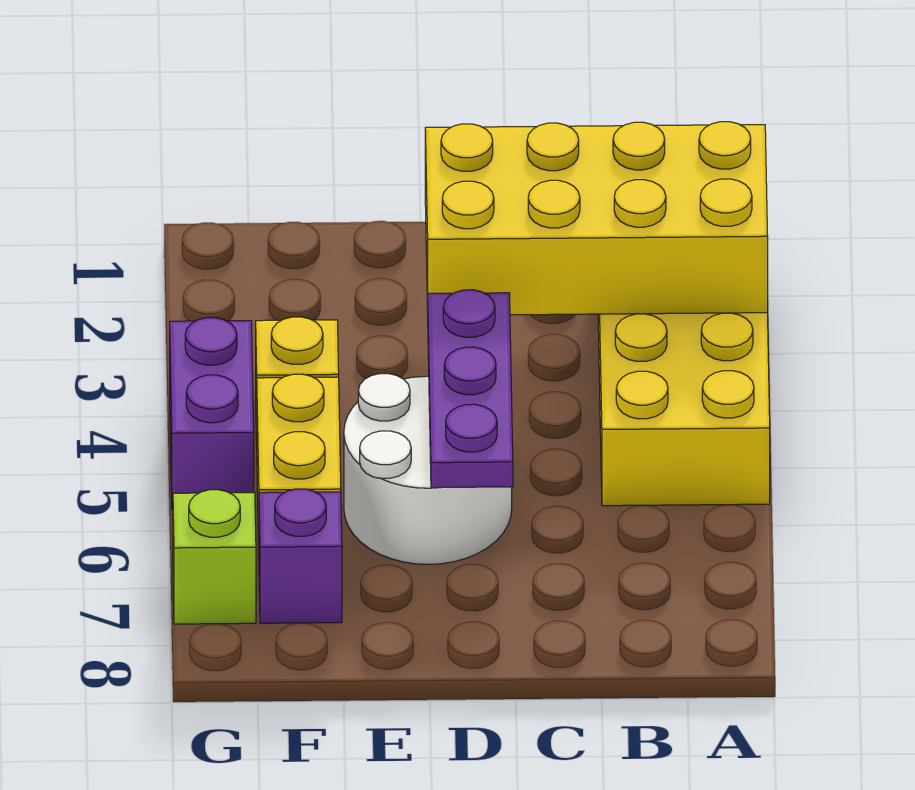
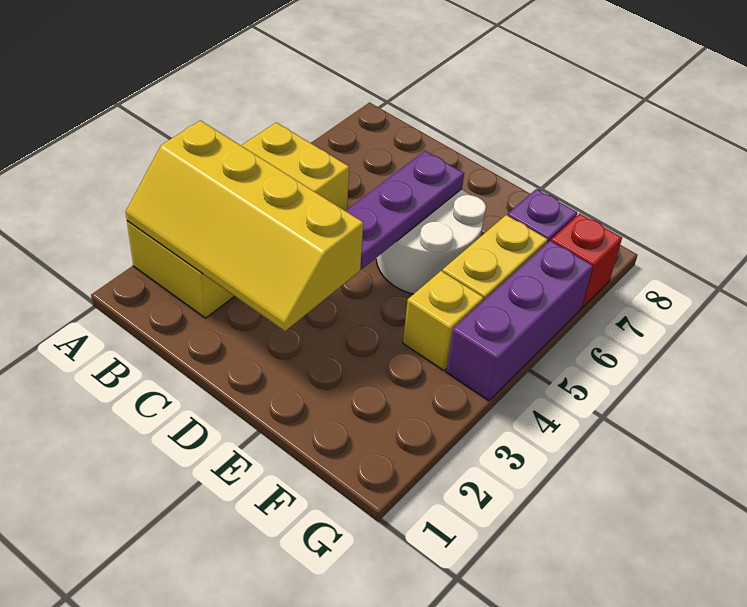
yellow brick A2:D3 level 2 -> yellow slope A2:D3 level 2 top 3
purple brick G4:G5 level 1 -> purple brick G4:G6 level 1
lime brick G7 level 1 -> red brick G7 level 1

